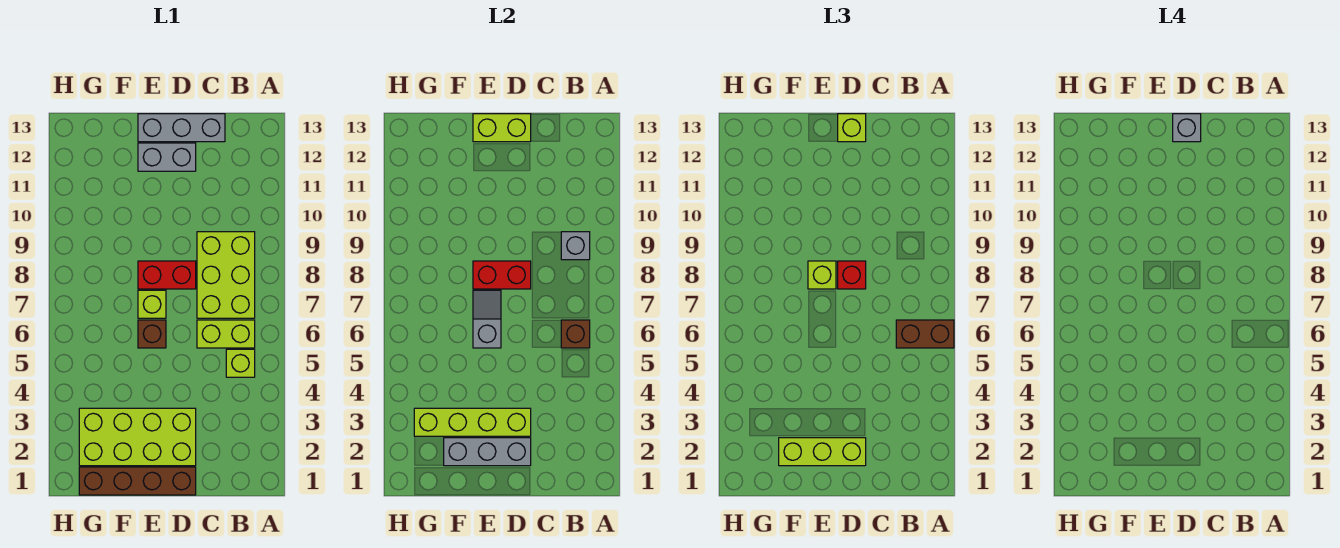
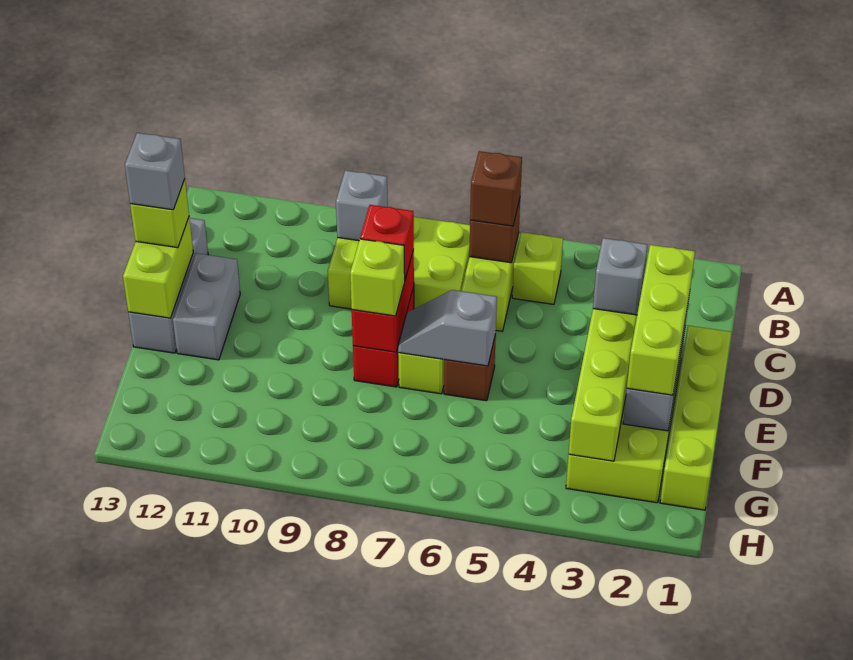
brown brick A6:B6 level 3 -> brown brick B6 level 3
brown brick D1:G1 level 1 -> lime brick D1:G1 level 1
none -> grey brick D3 level 3

